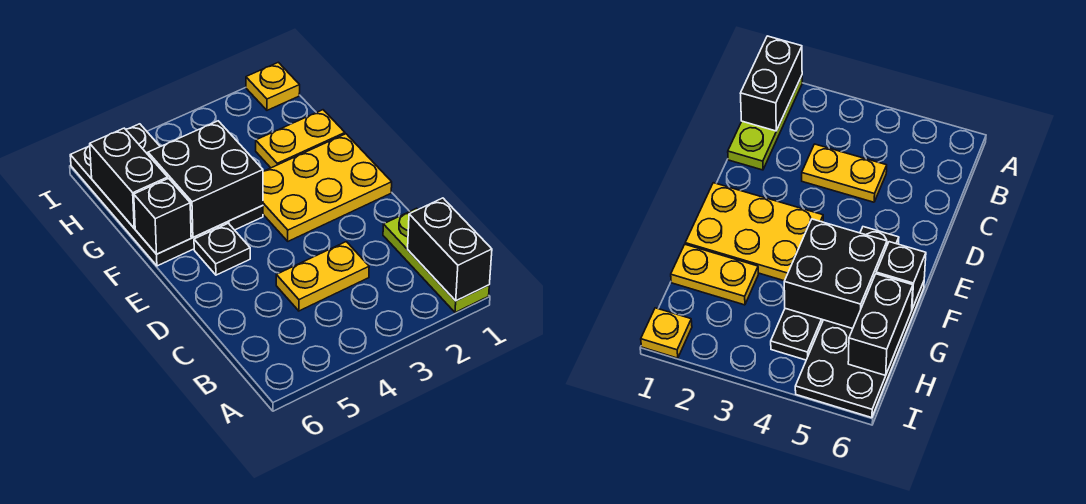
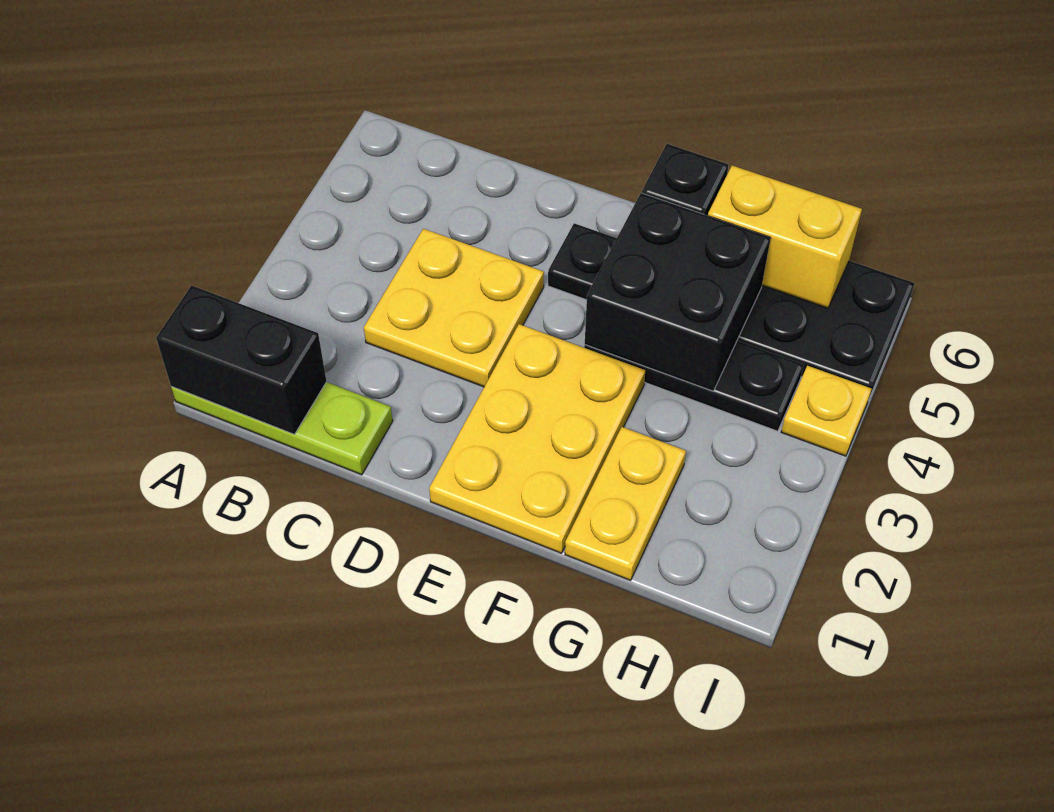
yellow plate C3:C4 level 1 -> yellow plate C3:D4 level 1
black brick G6:H6 level 2 -> yellow brick G6:H6 level 2
yellow plate I1 level 1 -> yellow plate I4 level 1

